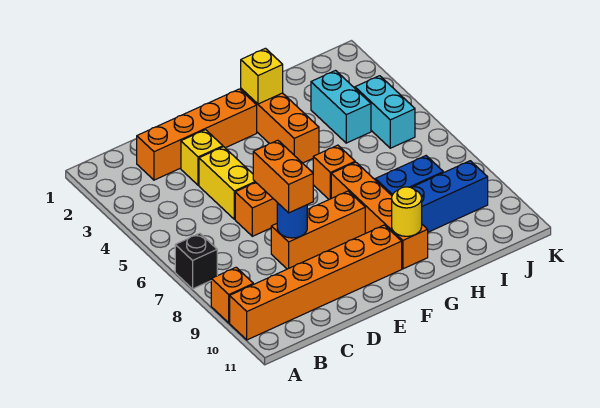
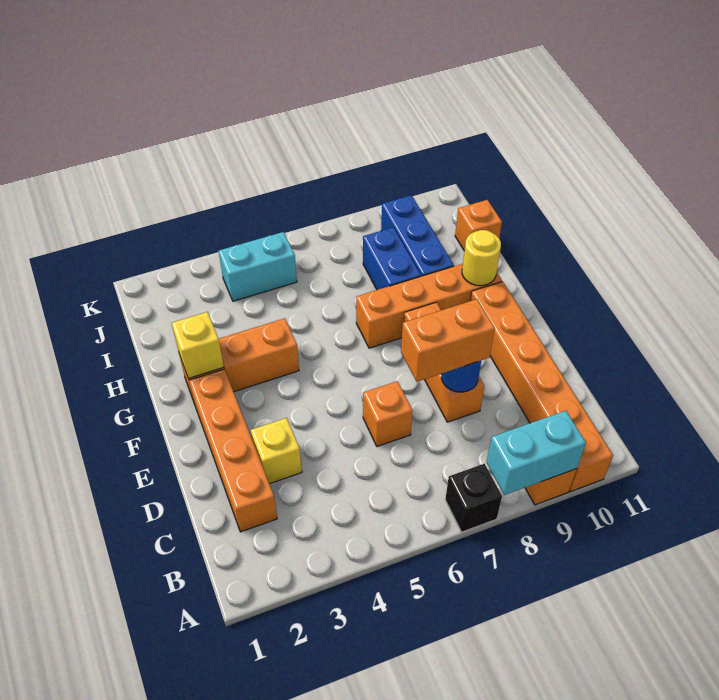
yellow brick D4:D5 level 1 -> none
orange brick G6 level 1 -> orange brick I11 level 1
cyan brick I3:I4 level 1 -> cyan brick A8:A9 level 2

